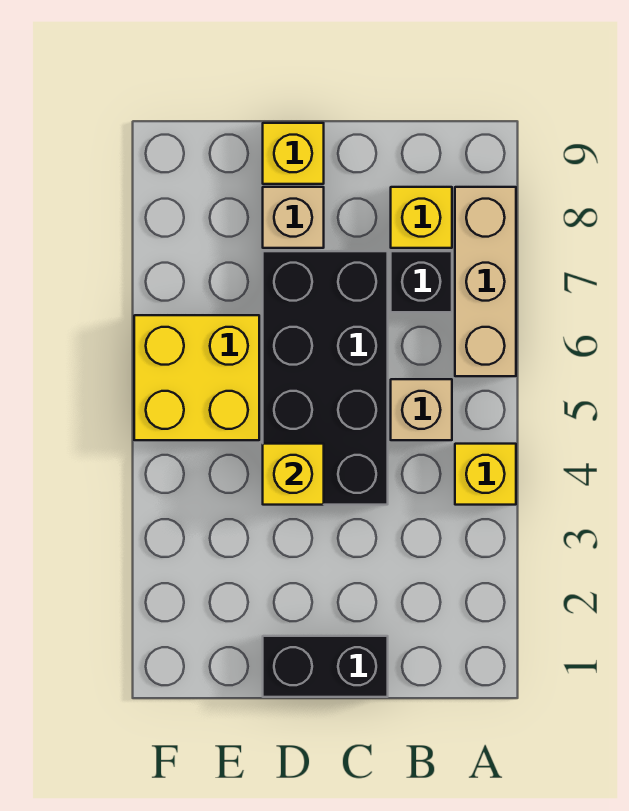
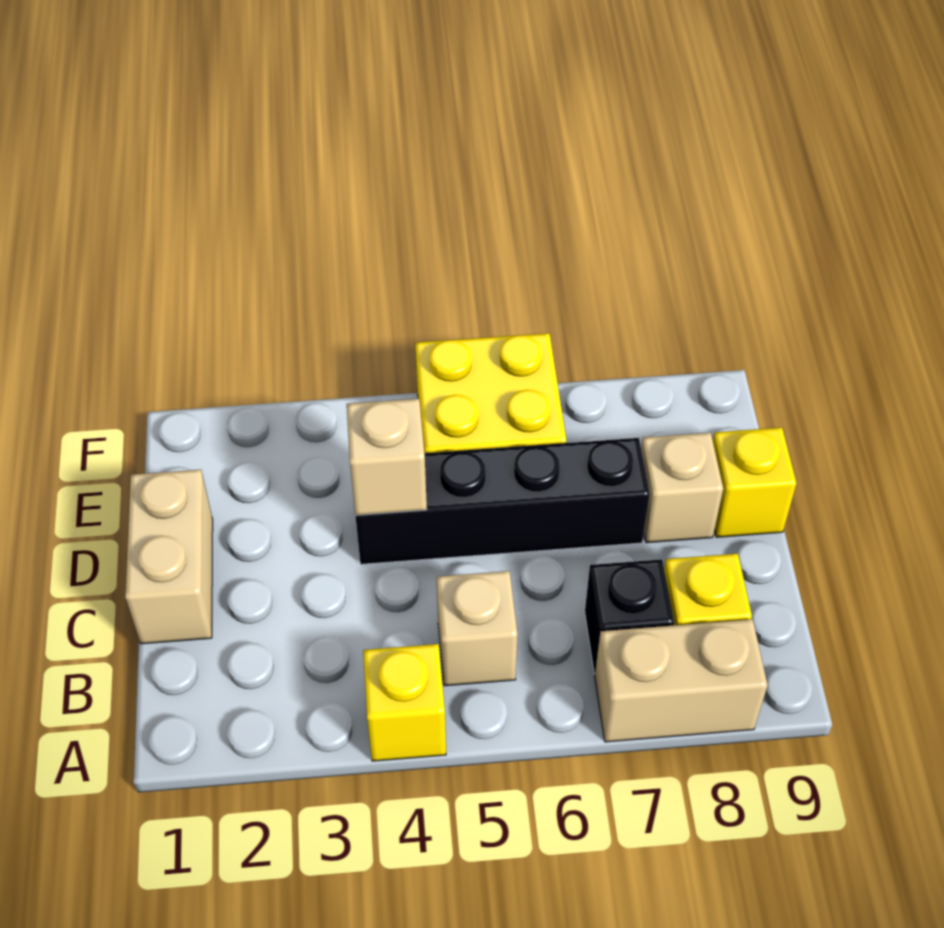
tan brick A6:A8 level 1 -> tan brick A7:A8 level 1
black brick C1:D1 level 1 -> tan brick C1:D1 level 1
black brick C4:D7 level 1 -> black brick D4:D7 level 1
yellow brick D4 level 2 -> tan brick D4 level 2

